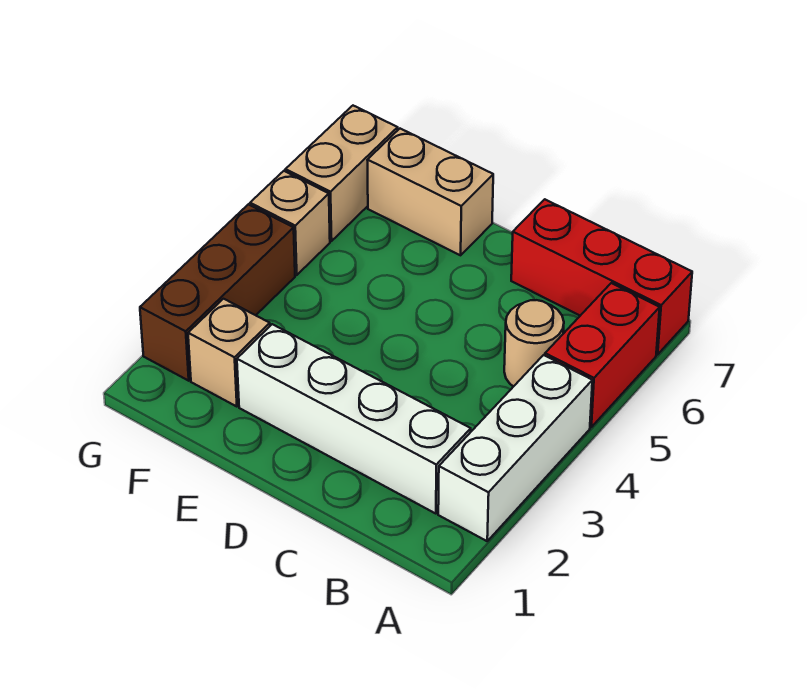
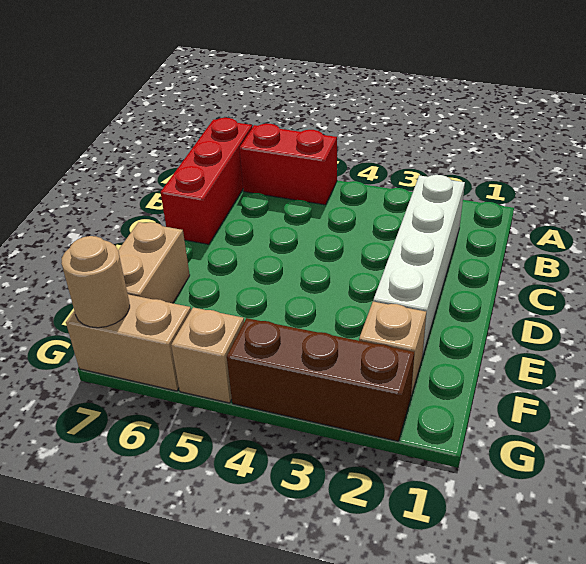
white brick A2:A4 level 1 -> none
tan round brick B5 level 1 -> tan round brick G7 level 2

